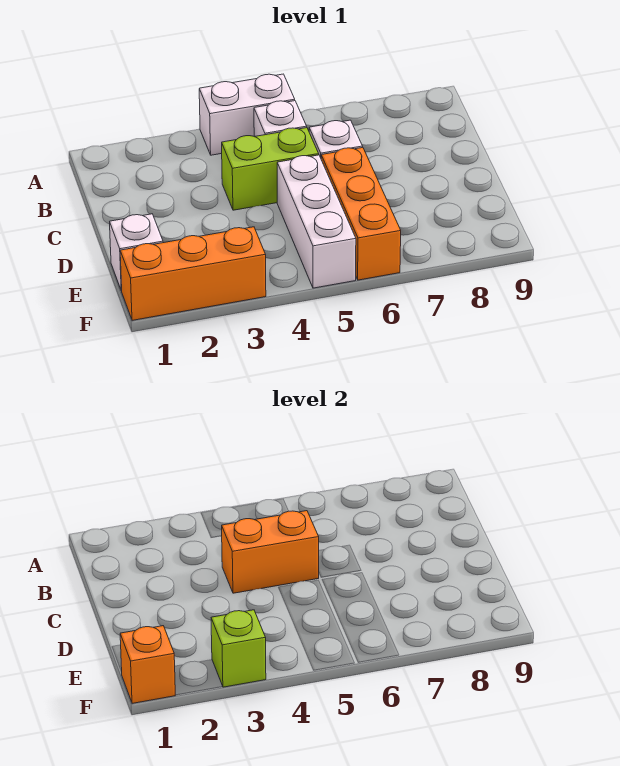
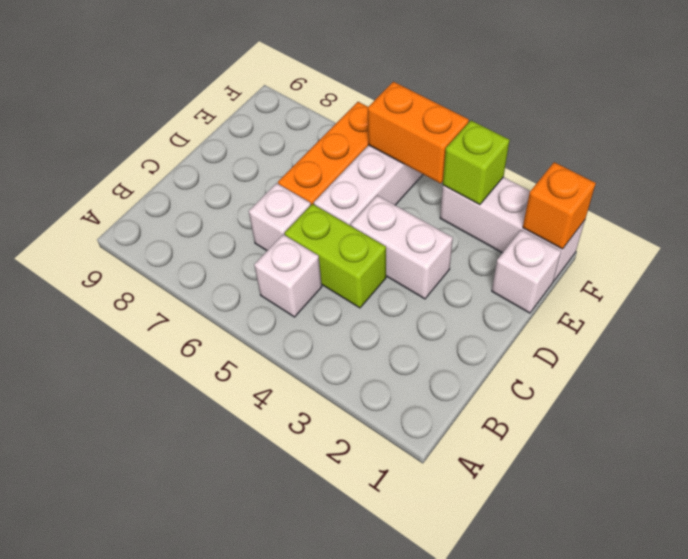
white brick A4:A5 level 1 -> white brick D3:D4 level 1
orange brick C4:C5 level 2 -> orange brick F4:F5 level 2
orange brick F1:F3 level 1 -> white brick F1:F3 level 1

